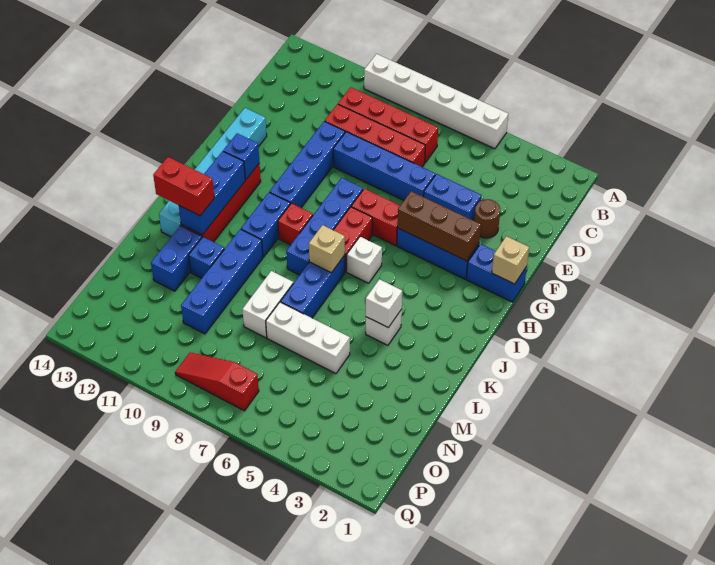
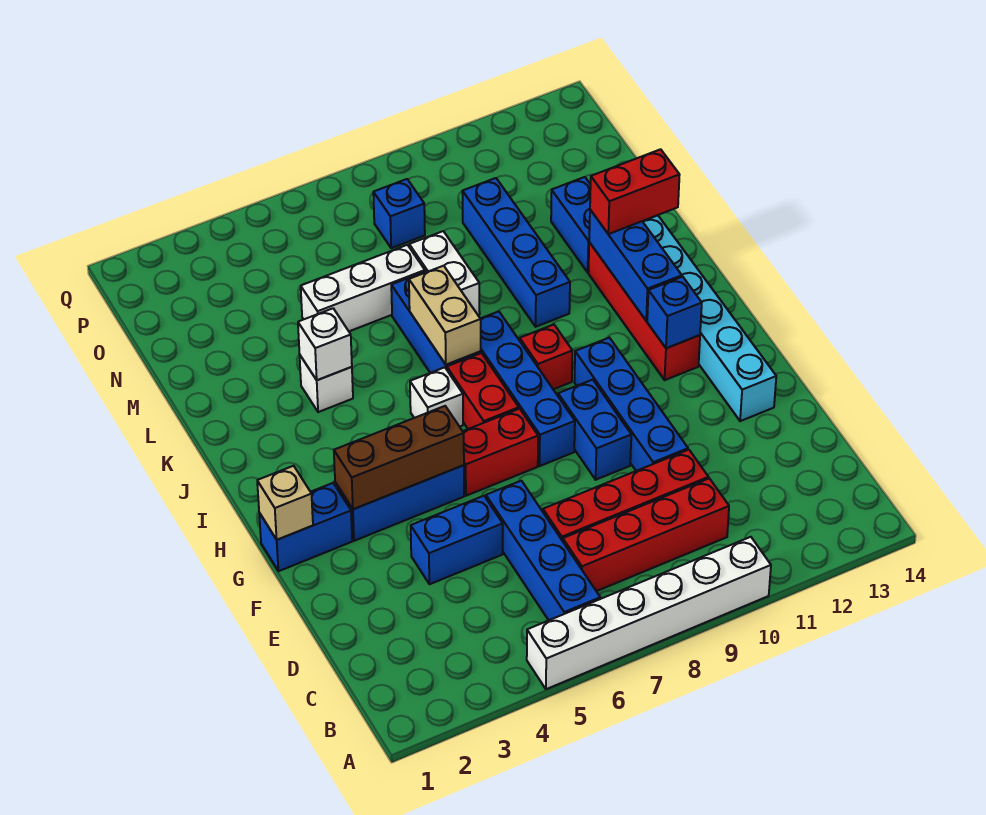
brown round brick E3 level 1 -> none
blue brick E6:E9 level 1 -> blue brick B6:E6 level 1
blue brick I10:J10 level 1 -> blue brick F9:G9 level 1
tan brick J7 level 2 -> tan brick J7:K7 level 2
blue brick L11 level 1 -> blue brick O8 level 1
red slope P7:P9 level 1 top 7 -> none

